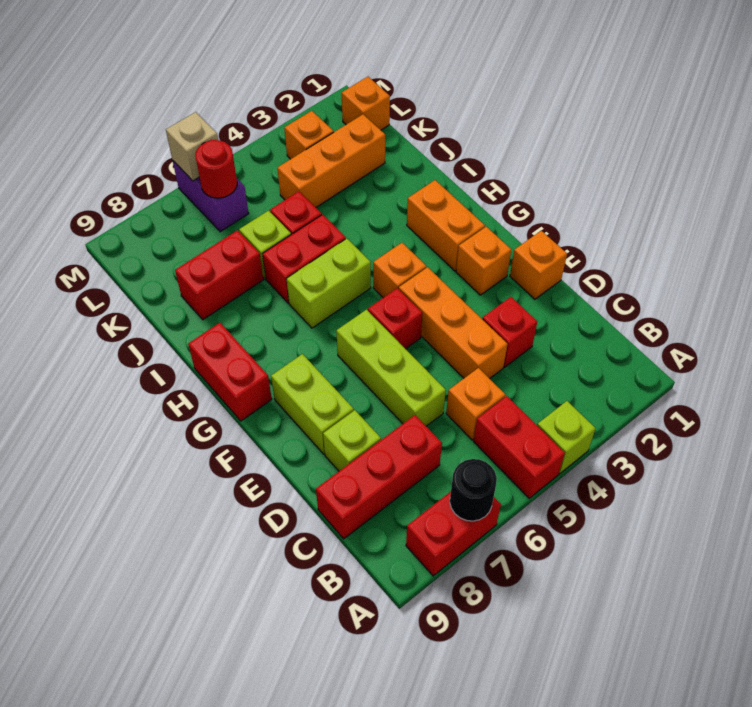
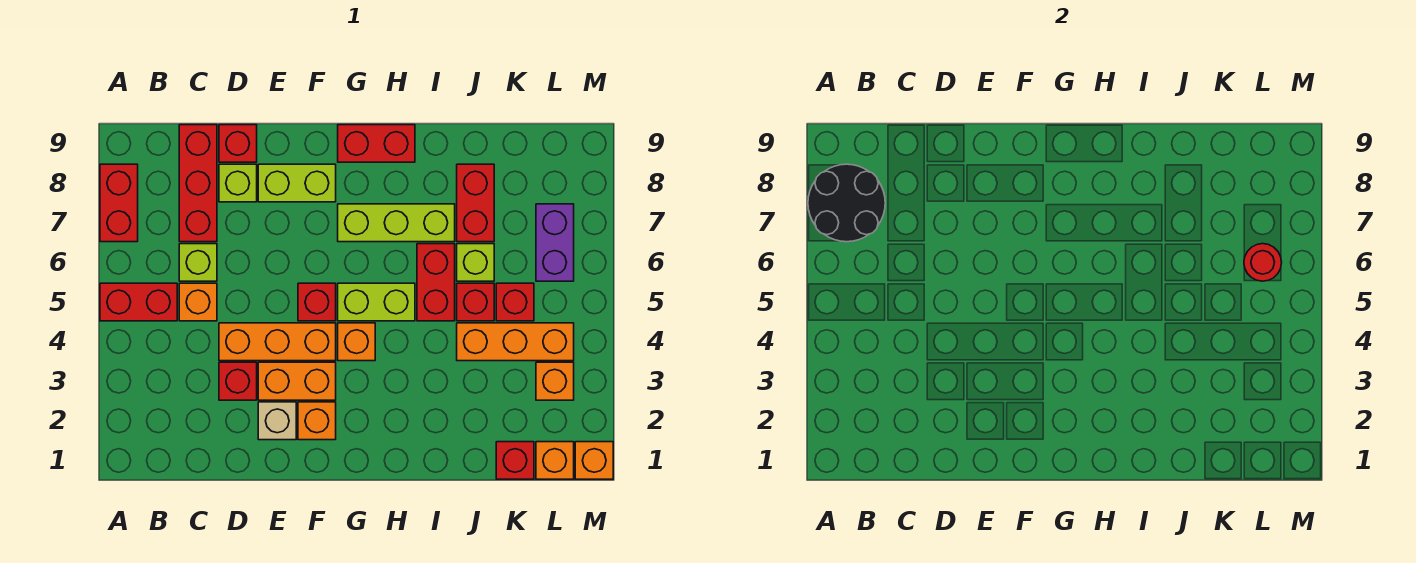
lime brick A4 level 1 -> lime brick C6 level 1
black round brick A7 level 2 -> black round brick A7:B8 level 2
lime brick D6:F6 level 1 -> lime brick G7:I7 level 1
none -> red brick D9 level 1
orange brick E1 level 1 -> orange brick M1 level 1
orange brick G2:H2 level 1 -> orange brick E3:F3 level 1
lime brick H5:H6 level 1 -> lime brick G5:H5 level 1
none -> red brick K1 level 1
orange brick K2:K4 level 1 -> orange brick J4:L4 level 1
none -> red brick K5 level 1
purple brick L6:M6 level 1 -> purple brick L6:L7 level 1
tan brick M6 level 2 -> tan brick E2 level 1

